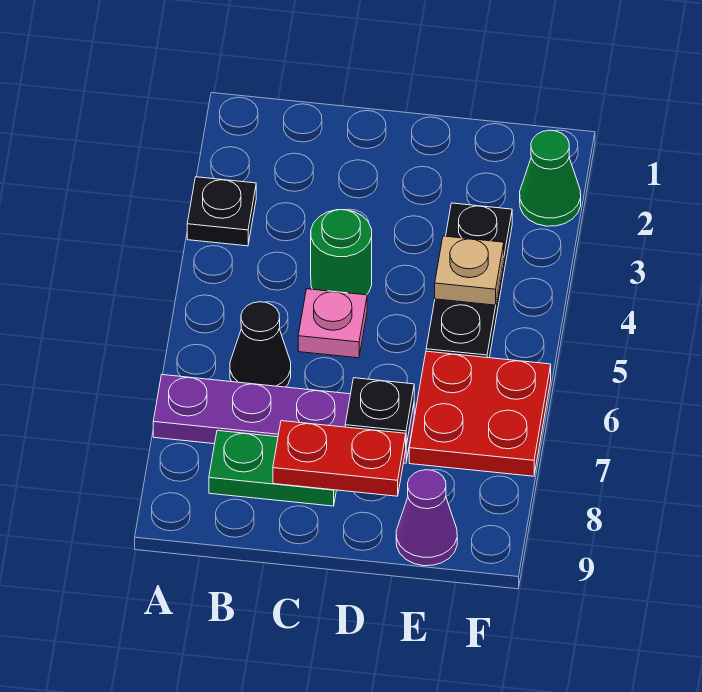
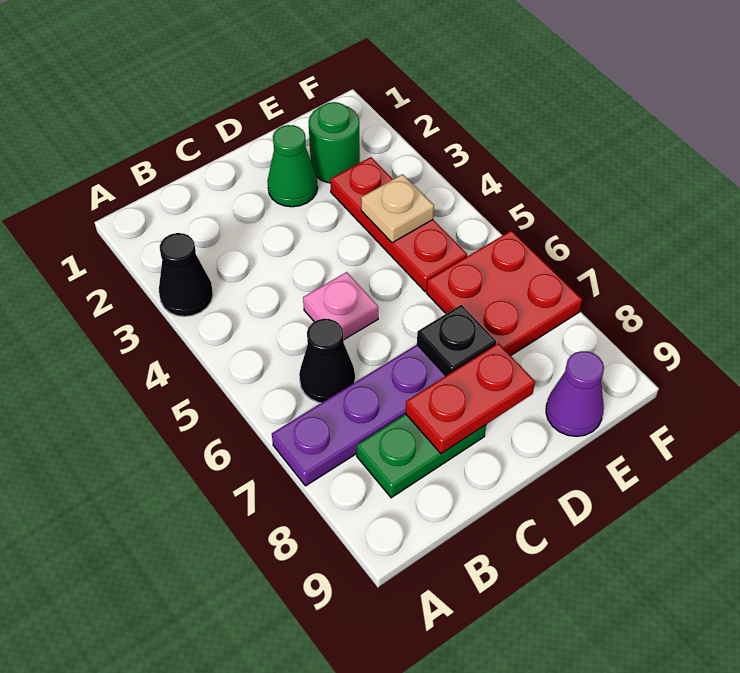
black plate A3 level 1 -> black cone A3 level 1
green round brick C4 level 1 -> green round brick E2 level 1
black plate E3:E5 level 1 -> red plate E3:E5 level 1
green cone F2 level 1 -> green cone D2 level 1

